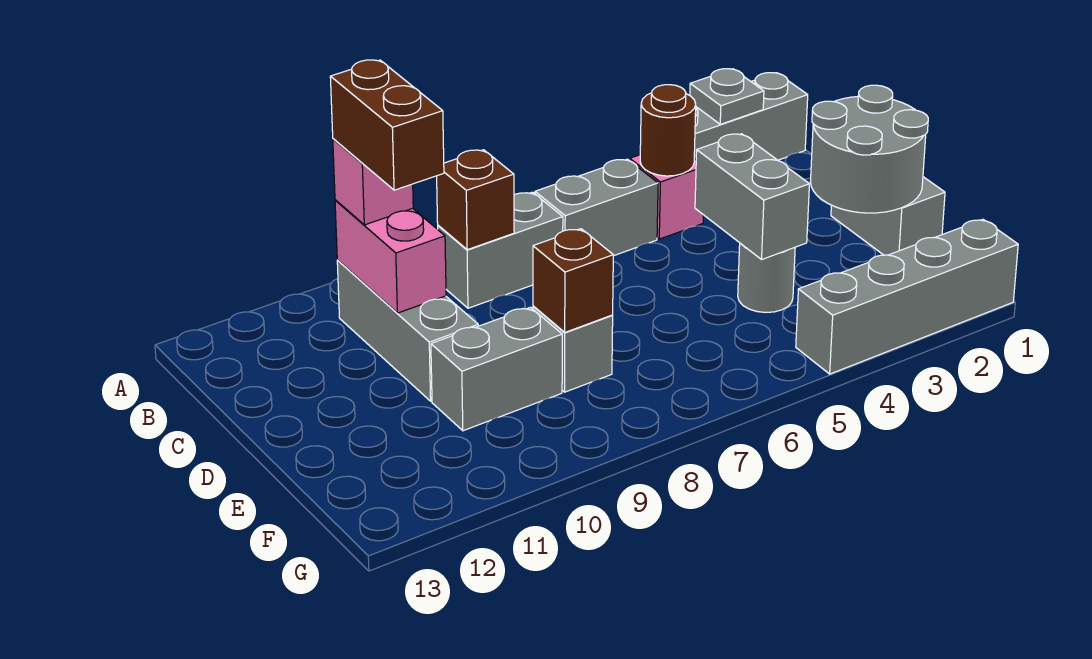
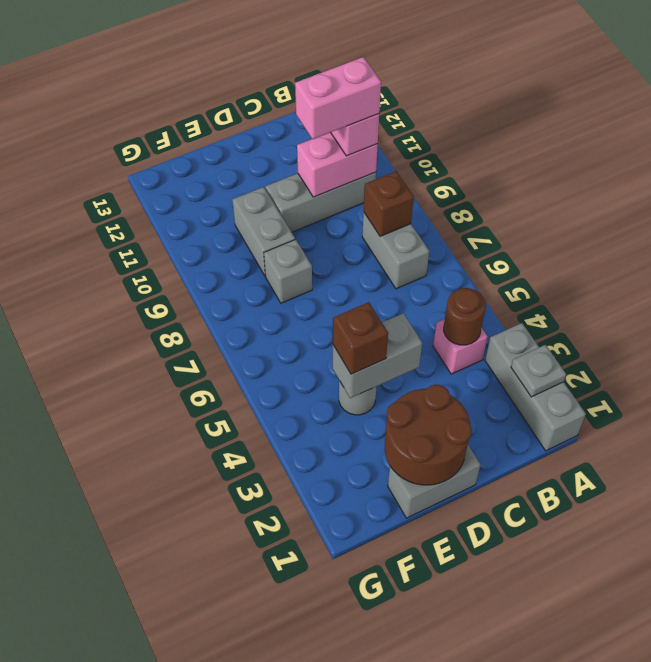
grey brick B5:B6 level 1 -> none
brown brick B10:C10 level 4 -> pink brick B10:C10 level 4
grey round brick D1:E2 level 2 -> brown round brick D1:E2 level 2
brown brick E8 level 2 -> brown brick E4 level 3
grey brick G1:G4 level 1 -> none

